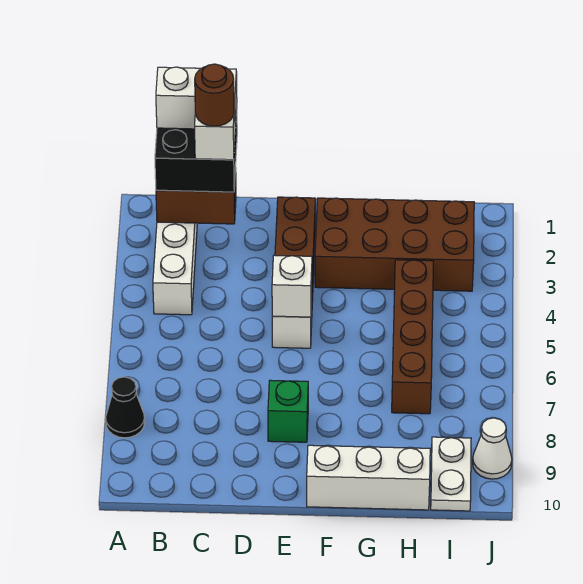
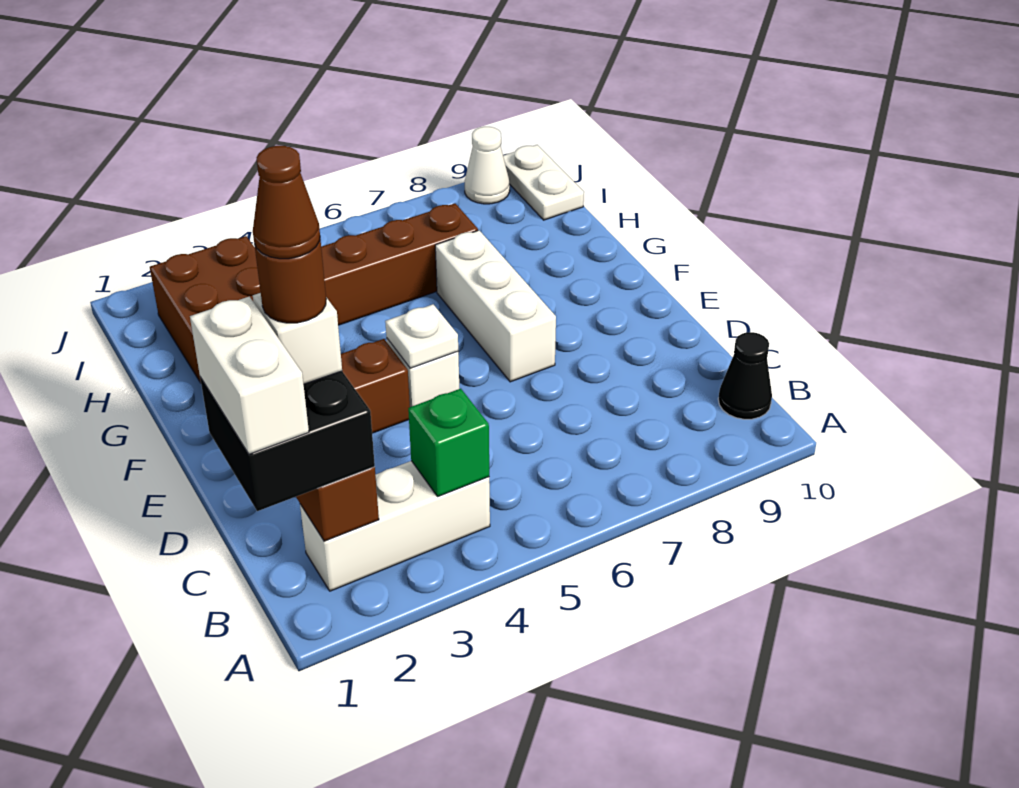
black cone A8 level 1 -> black cone B10 level 1
none -> brown cone C2 level 6
white brick E5 level 2 -> white plate E5 level 2
green brick E8 level 1 -> green brick B4 level 2
white brick F10:H10 level 1 -> white brick E7:G7 level 1
white plate I9:I10 level 1 -> white plate I10:J10 level 1

